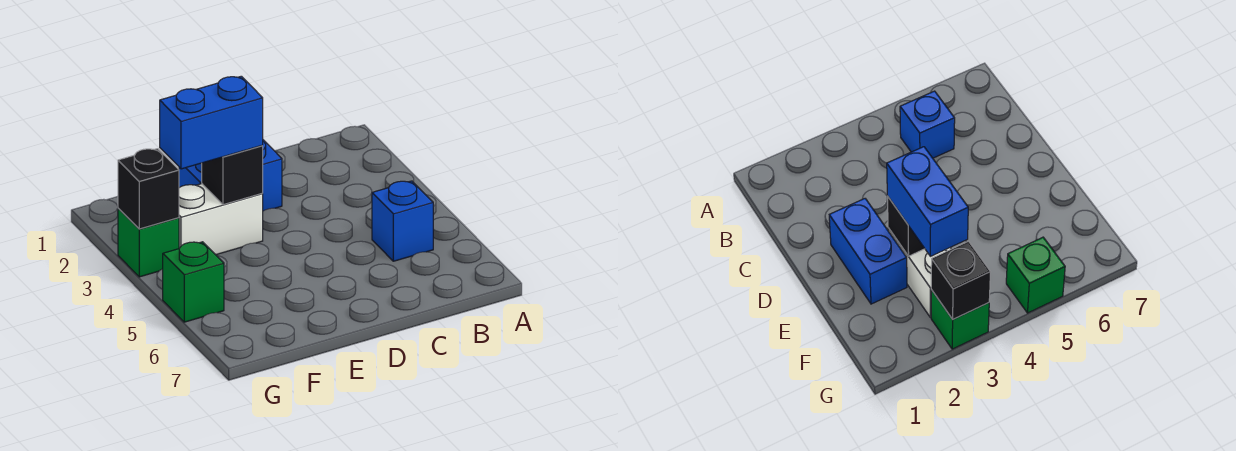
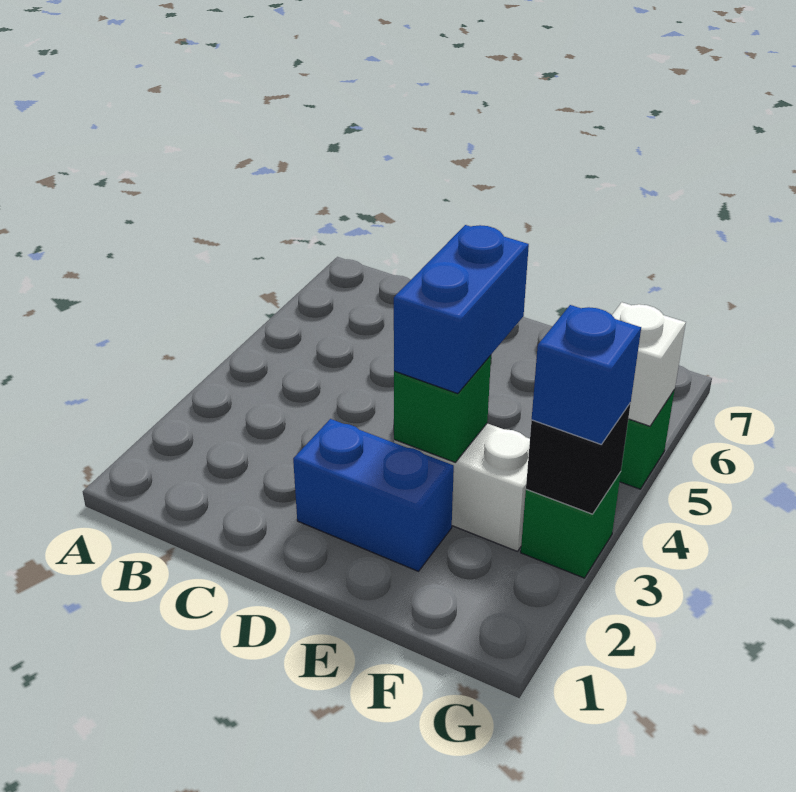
blue brick B5 level 1 -> blue brick G3 level 3
black brick E3 level 2 -> green brick E3 level 2
blue brick E3:F3 level 3 -> blue brick E3:E4 level 3
none -> white brick G5 level 2

